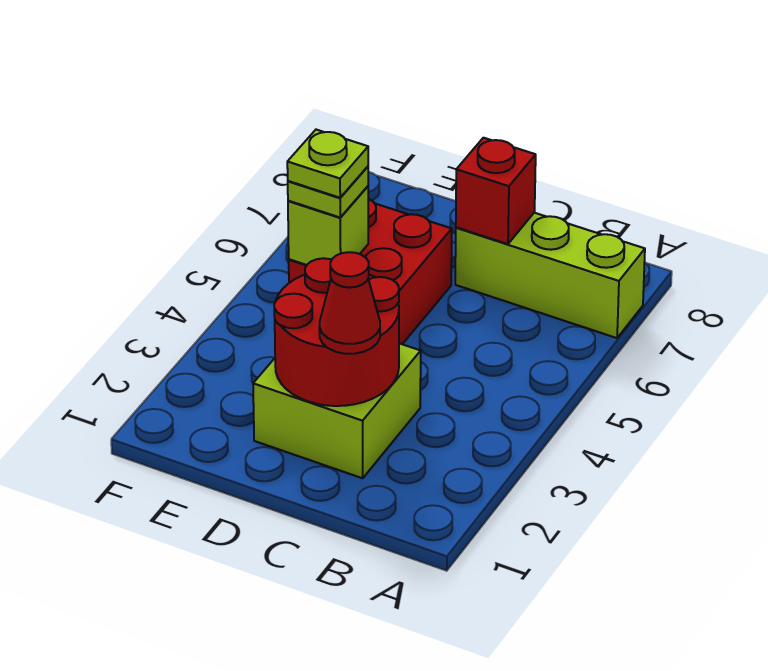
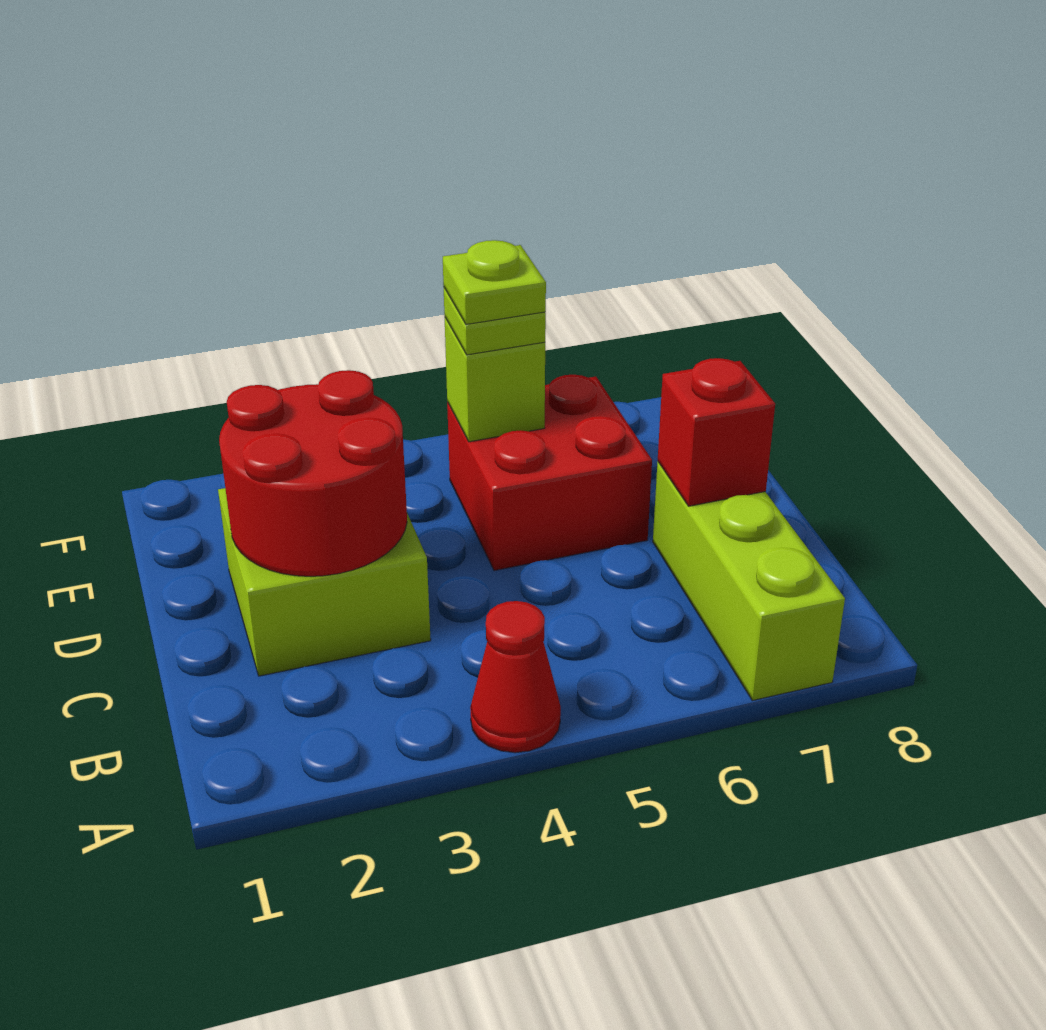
red cone C2 level 3 -> red cone A4 level 1

